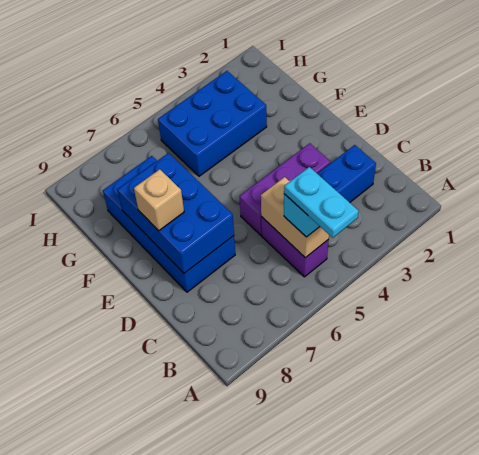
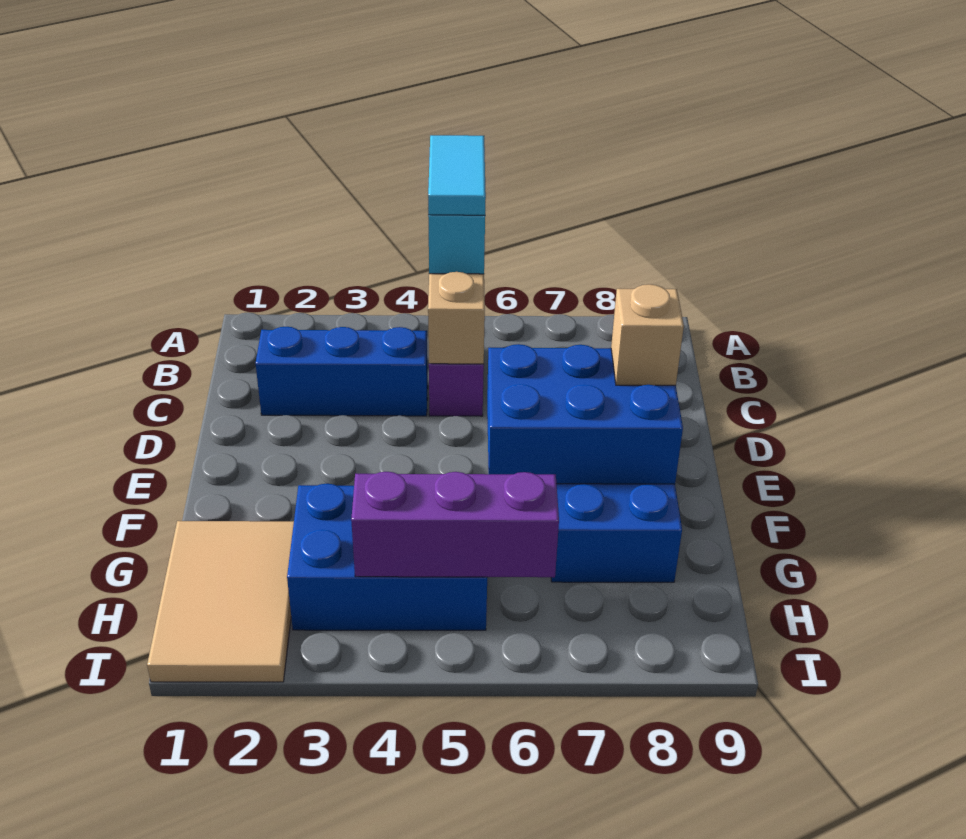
cyan plate A5:B5 level 4 -> cyan tile A5:B5 level 4
purple brick D3:D5 level 1 -> purple brick H4:H6 level 2
blue brick D7:F8 level 2 -> blue brick E6:F8 level 2
none -> tan tile G1:I2 level 1

